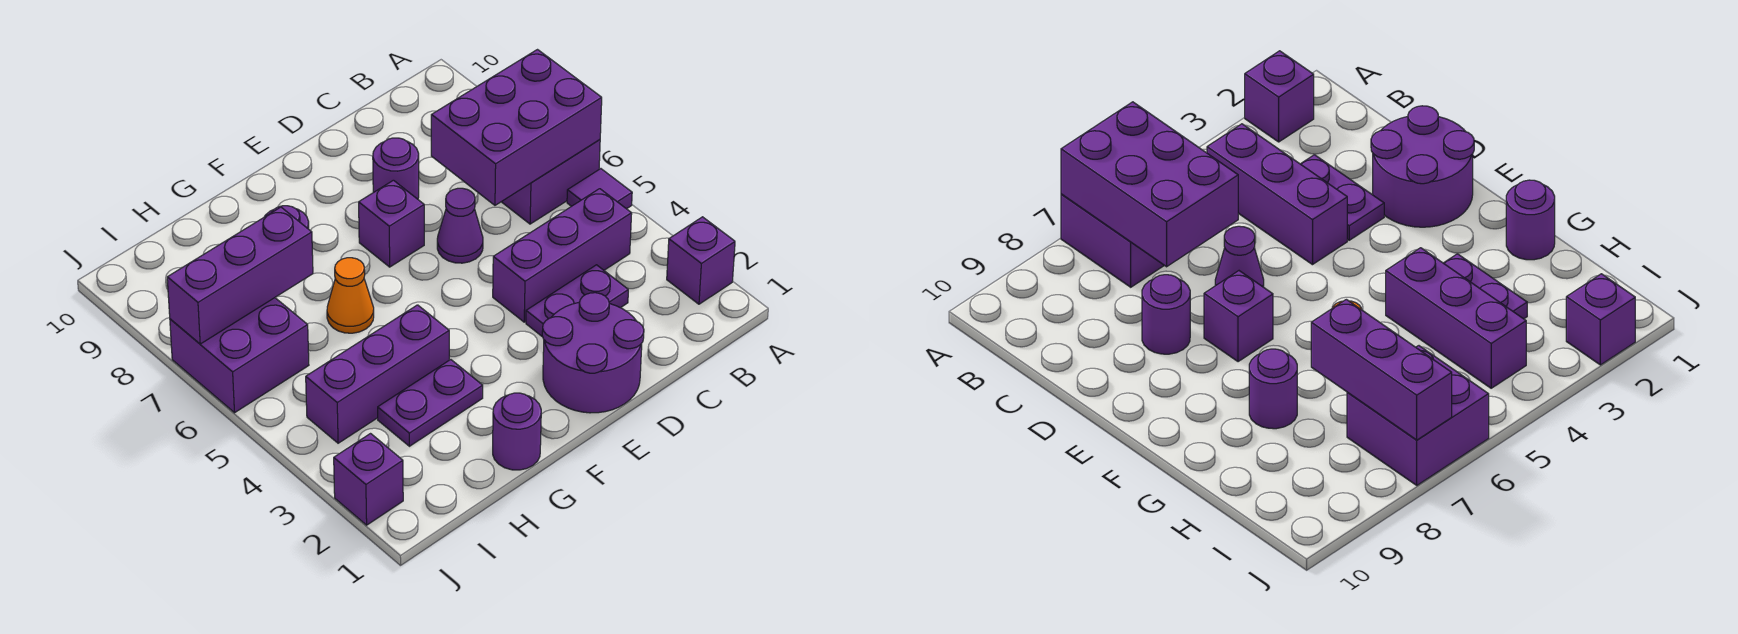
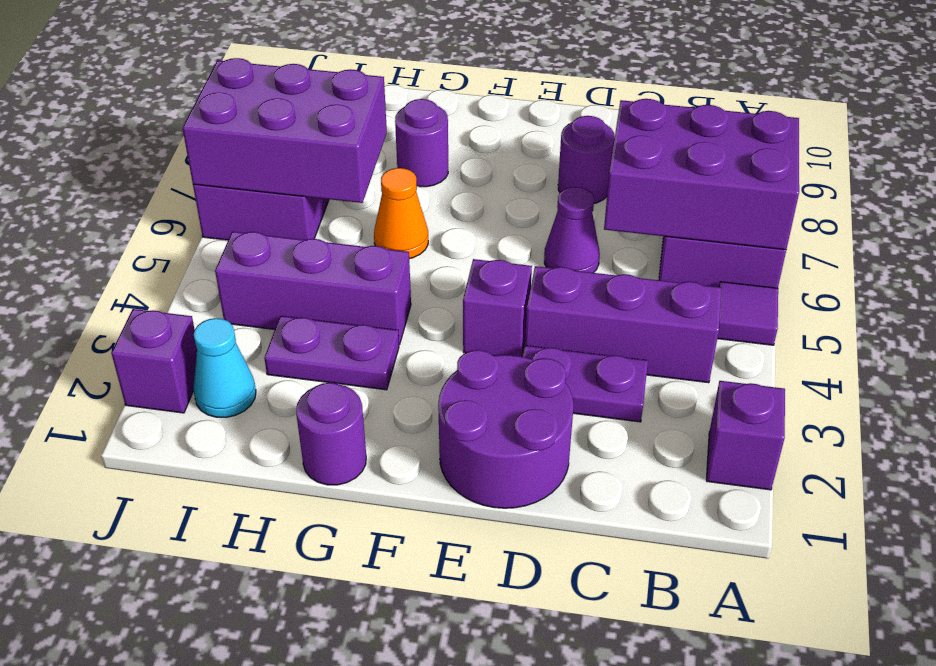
purple brick E7 level 1 -> purple brick E4 level 1
purple brick H7:J7 level 2 -> purple brick H6:J7 level 2
none -> cyan cone I2 level 1

